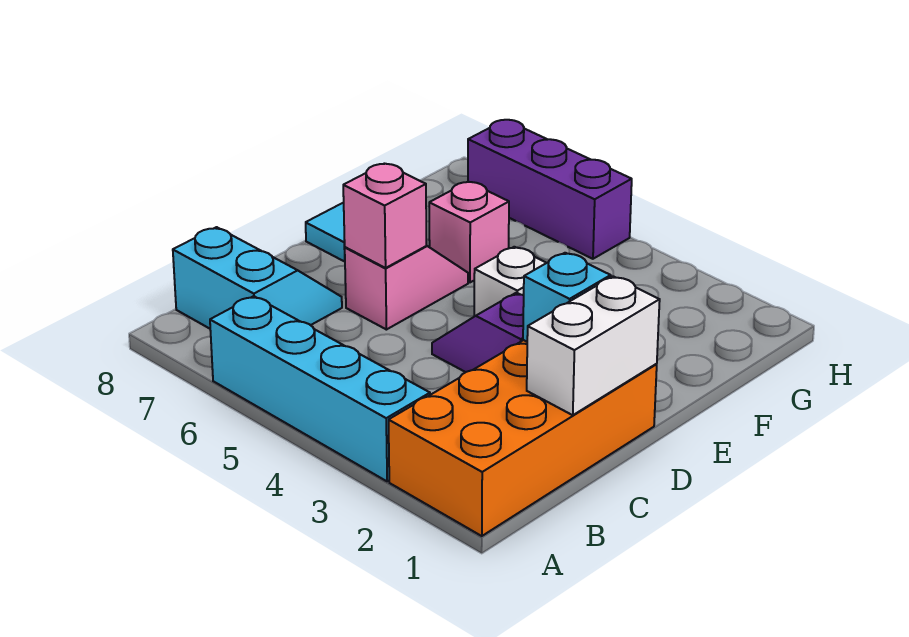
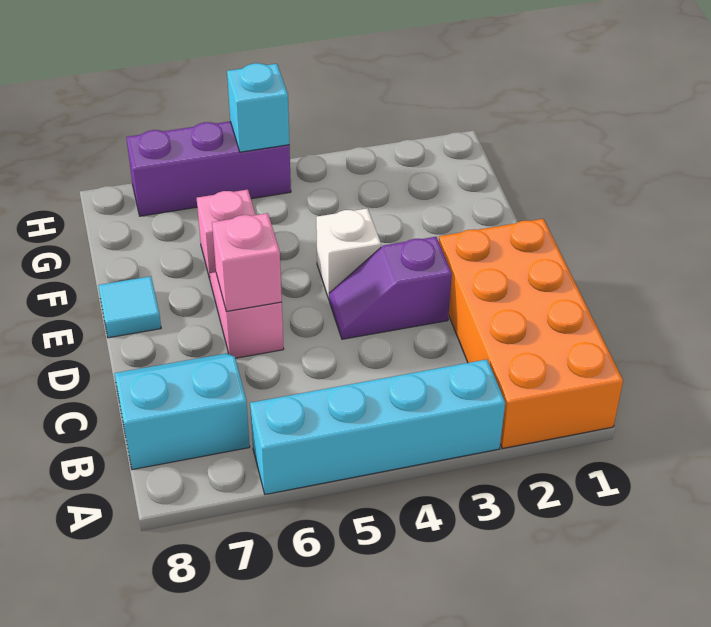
white brick C1:D1 level 2 -> none
cyan brick D2 level 2 -> cyan brick H5 level 2

